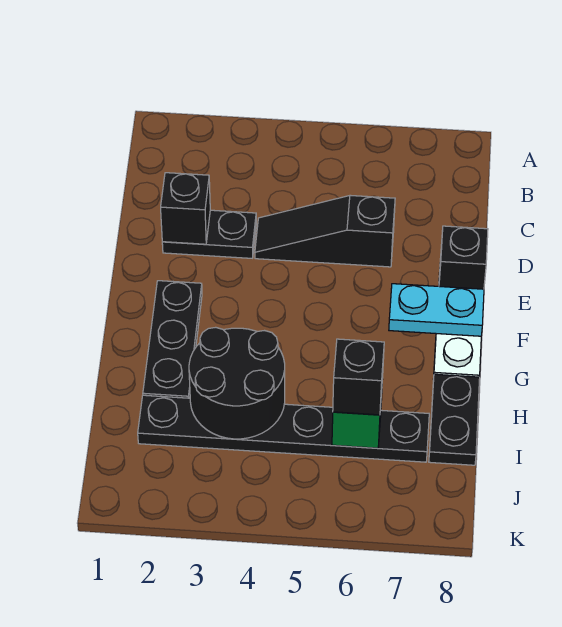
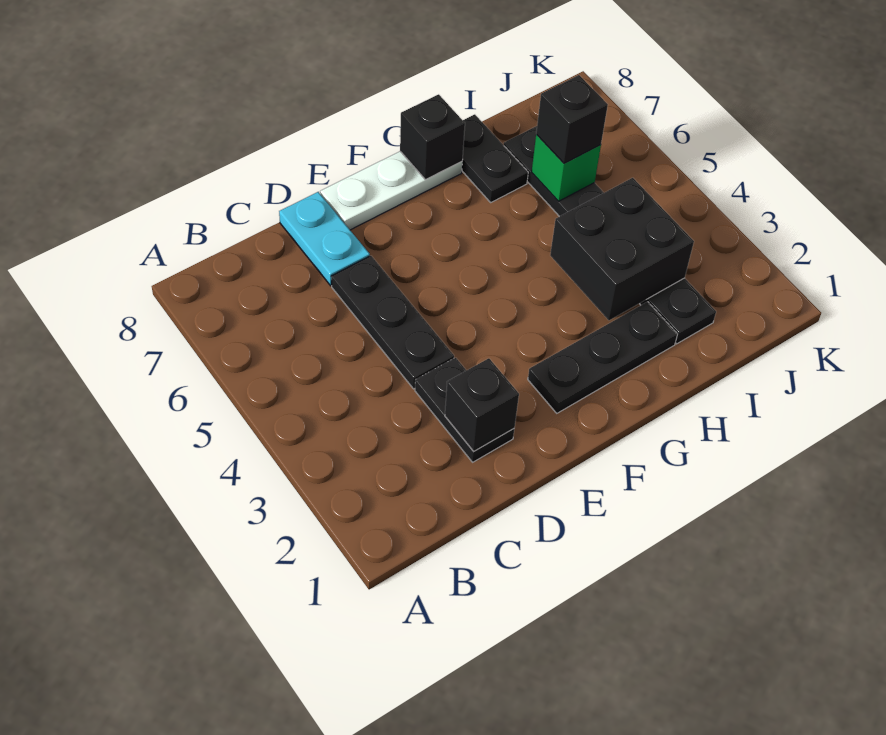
black slope D4:D6 level 1 top 6 -> black plate D4:D6 level 1
black brick E8 level 2 -> black brick G8 level 2
cyan plate F7:F8 level 2 -> cyan plate D7:D8 level 1
black round brick H3:I4 level 2 -> black brick H3:I4 level 2
black plate H8:I8 level 1 -> black plate H7:H8 level 1

